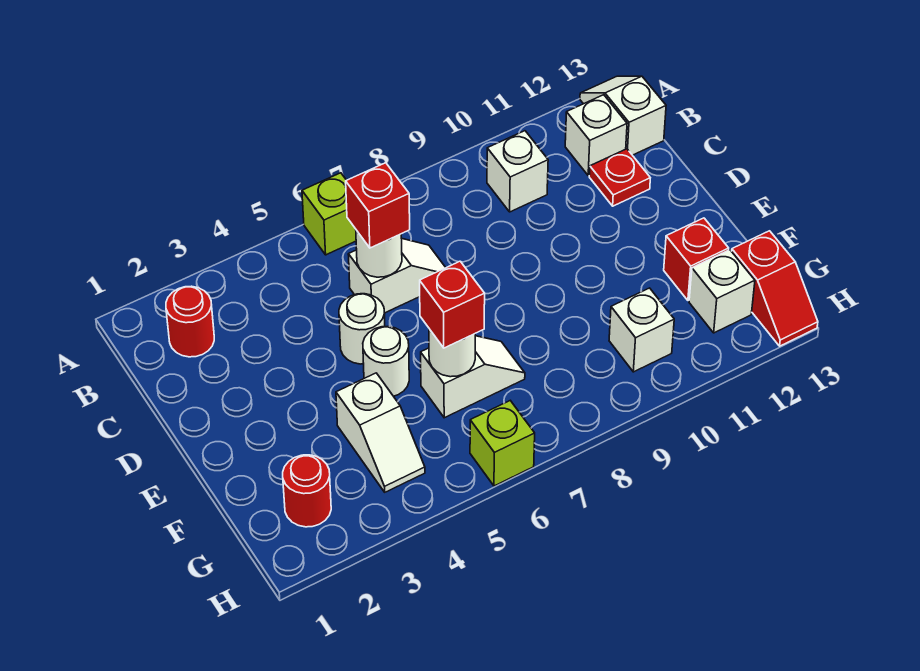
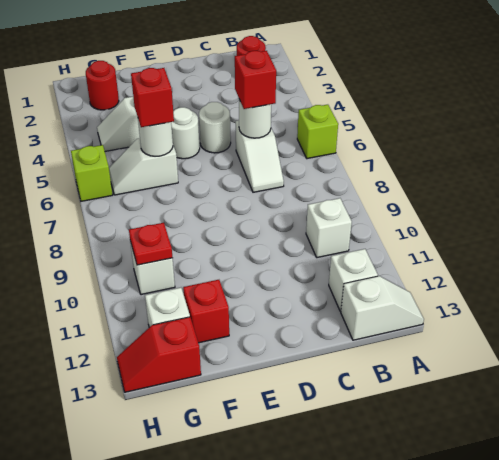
red plate C12 level 1 -> red plate G10 level 2
white slope F6:F7 level 1 top 6 -> white slope F6:G6 level 1 top F

